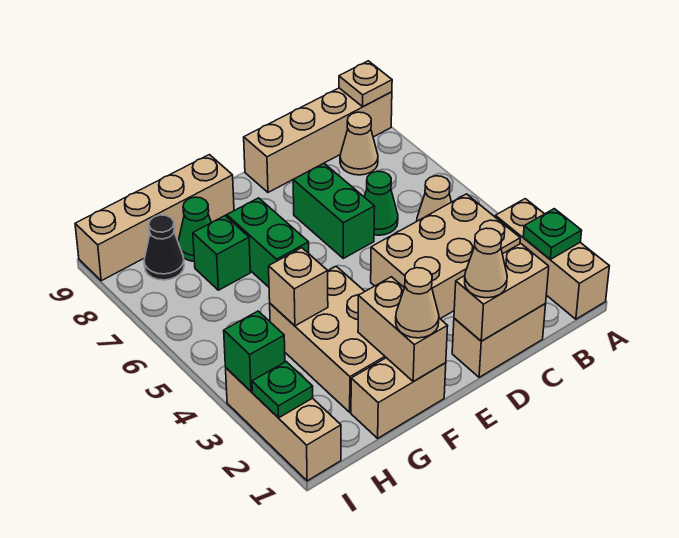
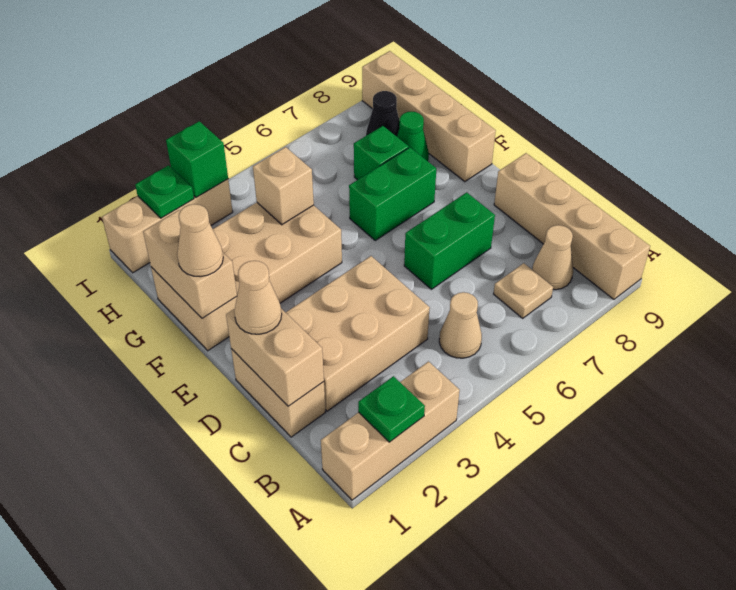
tan plate A9 level 2 -> tan plate B7 level 1
tan brick B3:D4 level 1 -> tan brick C2:D4 level 1
green cone C6 level 1 -> none
tan brick F1:F2 level 2 -> tan brick F1:G1 level 2

